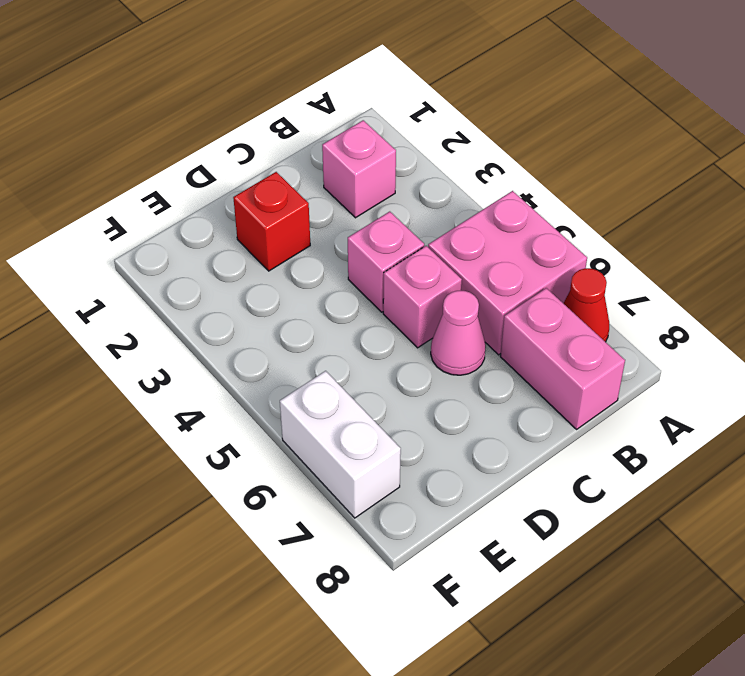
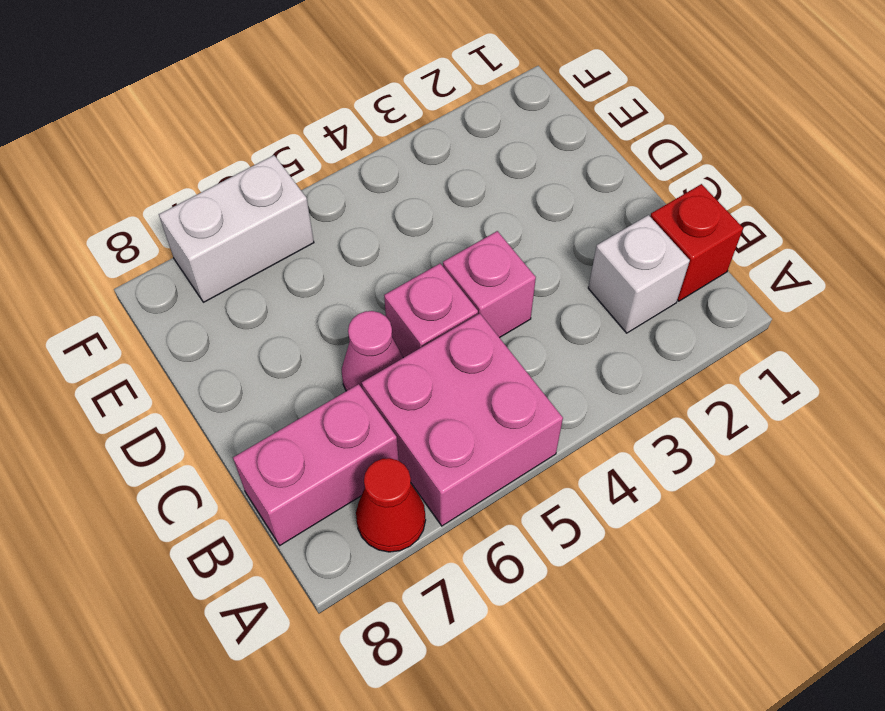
pink brick B2 level 1 -> white brick B2 level 1
red brick D2 level 1 -> red brick B1 level 1

